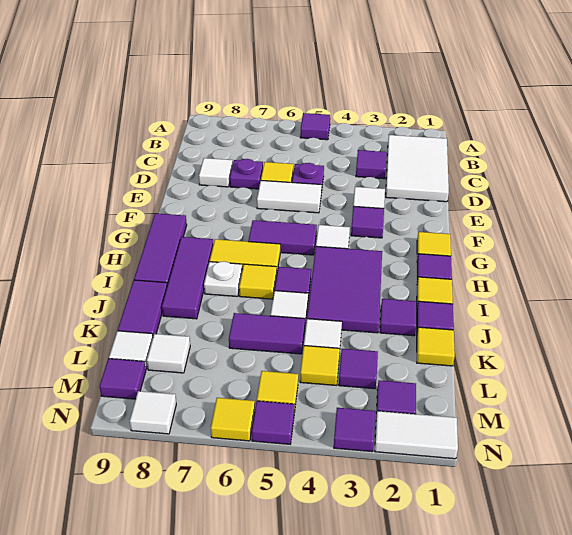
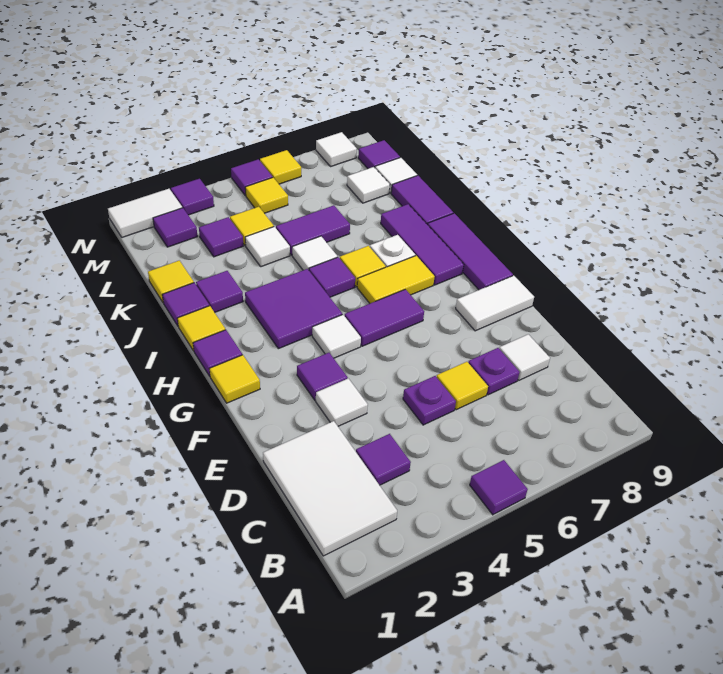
white tile E5:E6 level 1 -> white tile F8:F9 level 1
purple tile H3:J4 level 1 -> purple tile H3:I4 level 1

